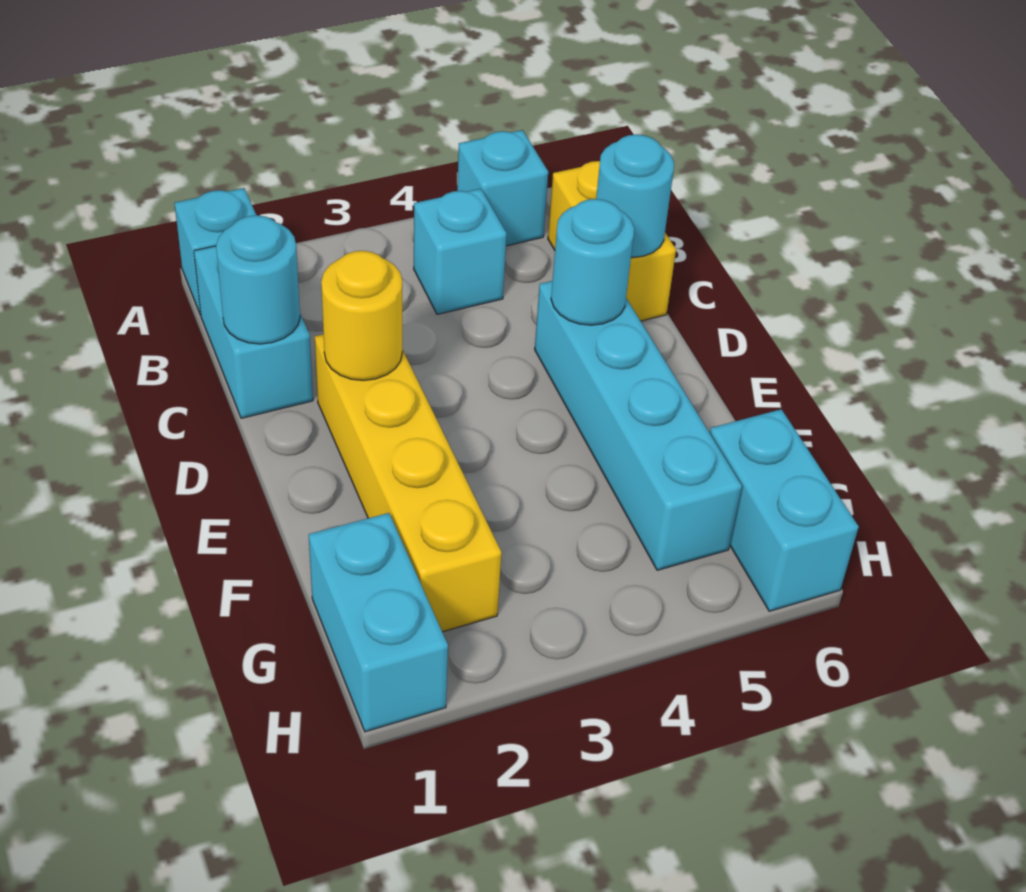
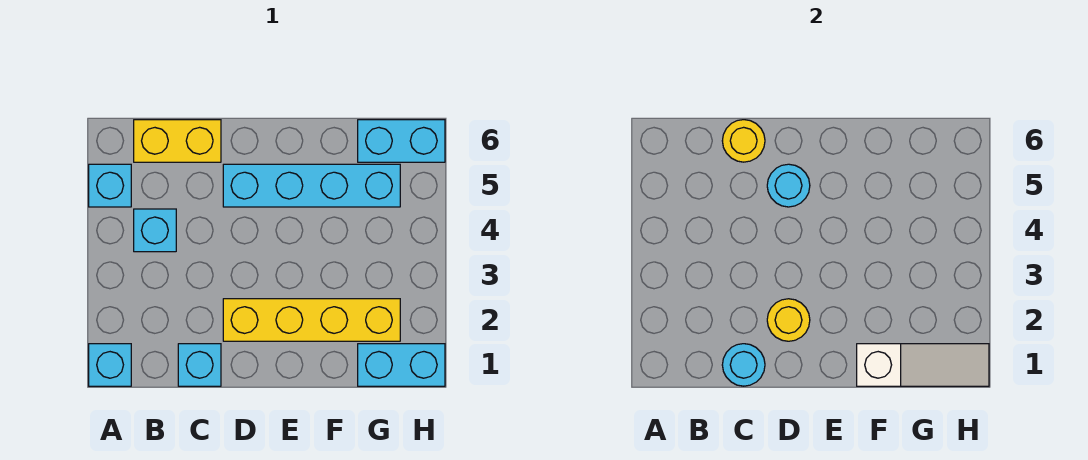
cyan brick B1:C1 level 1 -> cyan brick C1 level 1
cyan round brick C6 level 2 -> yellow round brick C6 level 2
none -> white slope F1:H1 level 2 top F

